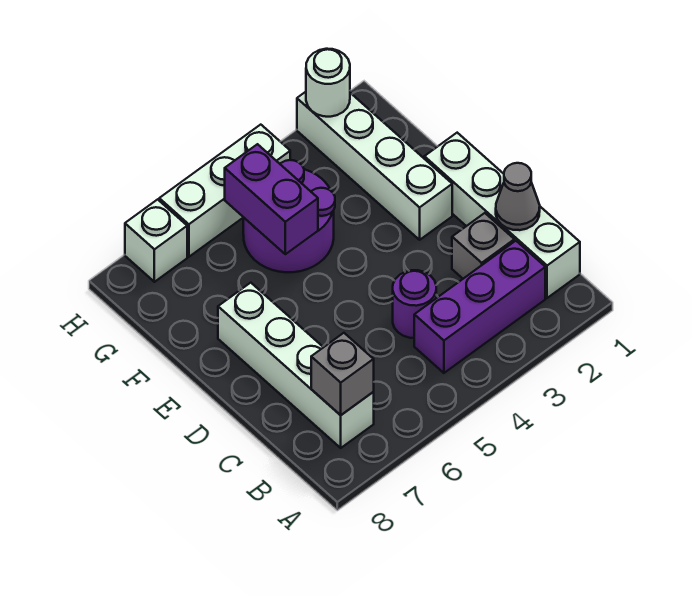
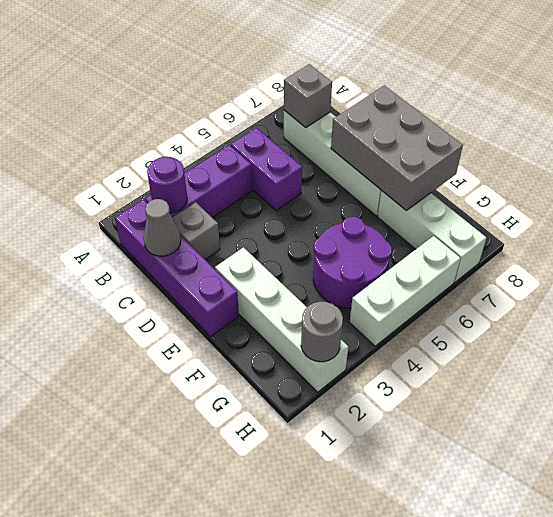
white brick B1:E1 level 1 -> purple brick B1:E1 level 1
purple round brick C4 level 1 -> purple round brick B2 level 2
none -> grey brick D7:F8 level 2
purple brick F5:G5 level 2 -> purple brick B5:C5 level 1
white round brick H2 level 2 -> grey round brick H2 level 2
white brick H7 level 1 -> white brick F7:H7 level 1

